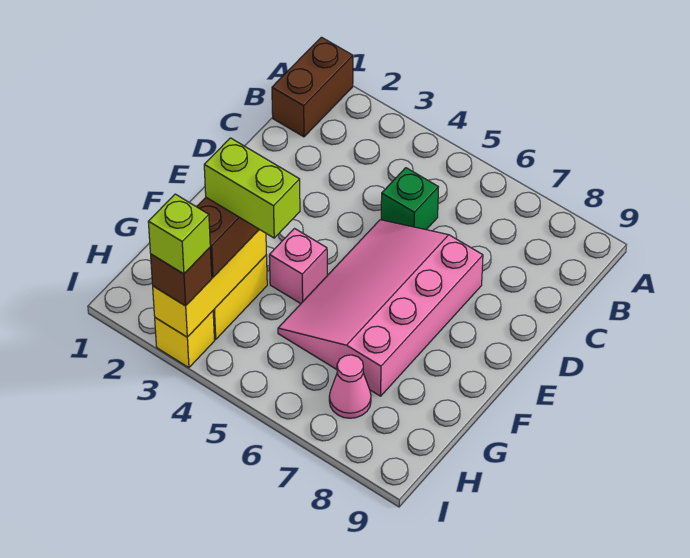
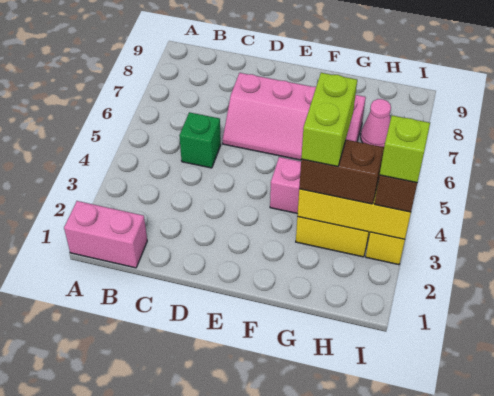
brown brick A1:B1 level 1 -> pink brick A1:B1 level 1
pink slope D5:G7 level 1 top 7 -> pink slope D6:G7 level 1 top 7

